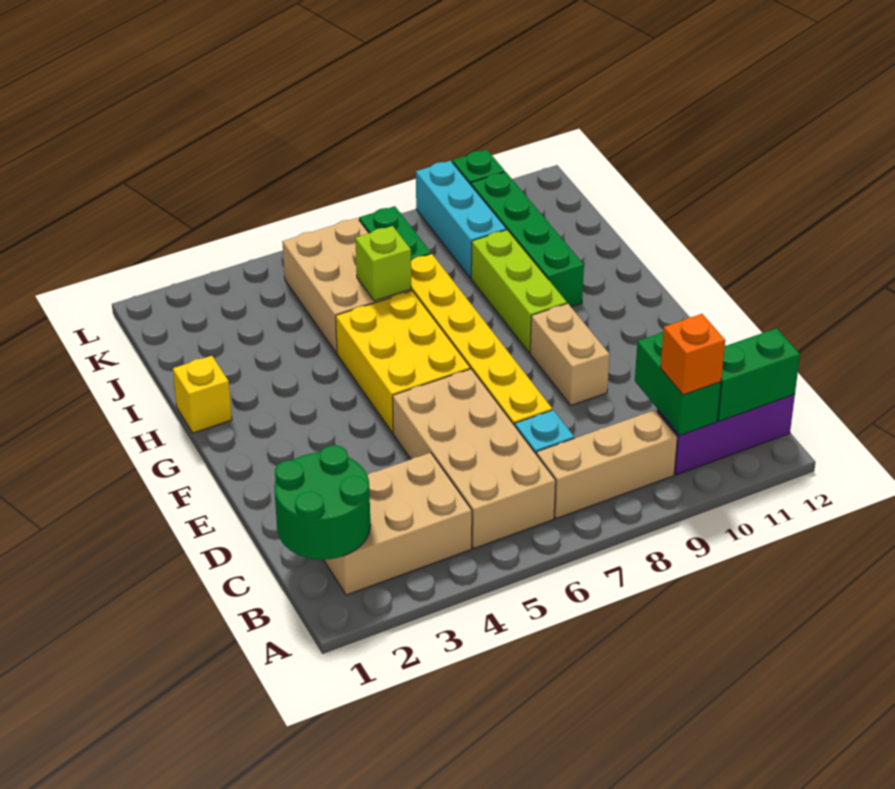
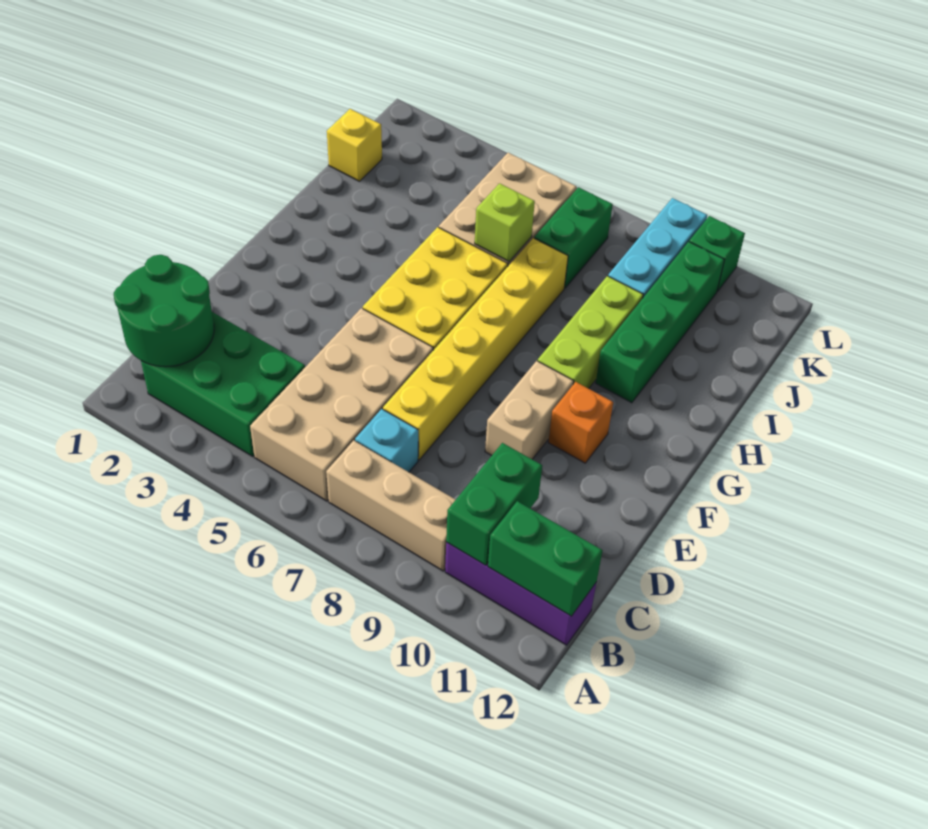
tan brick B2:C4 level 1 -> green brick B2:C4 level 1
orange brick B10 level 3 -> orange brick F10 level 1
yellow brick H1 level 1 -> yellow brick J1 level 1

